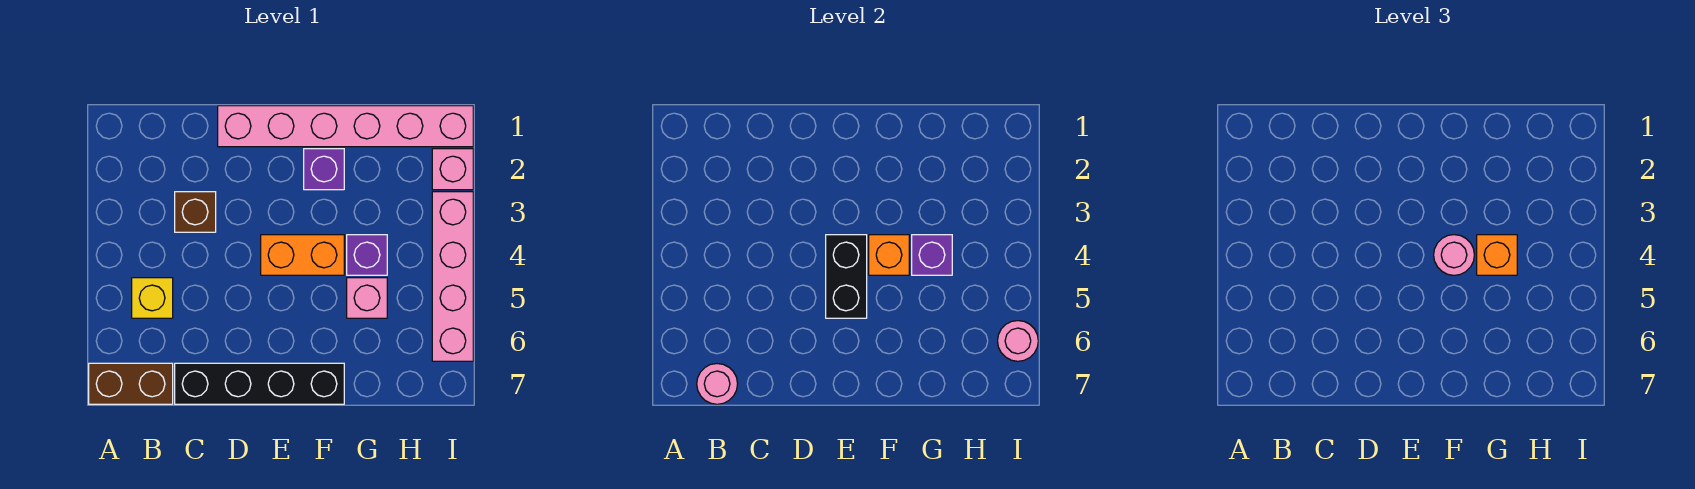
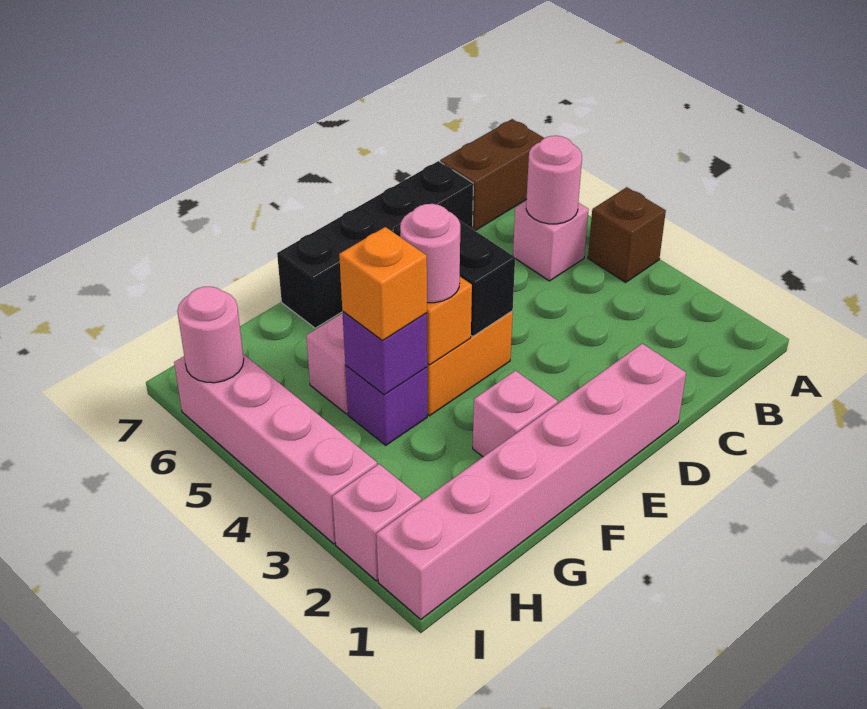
yellow brick B5 level 1 -> pink brick B5 level 1
pink round brick B7 level 2 -> pink round brick B5 level 2
brown brick C3 level 1 -> brown brick A4 level 1
purple brick F2 level 1 -> pink brick F2 level 1

